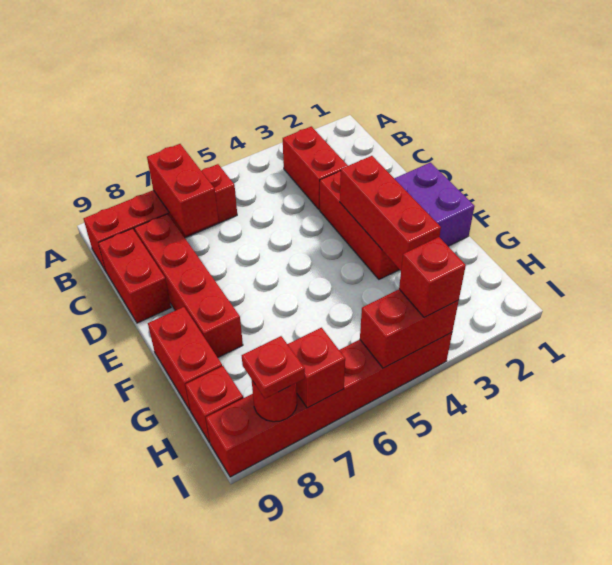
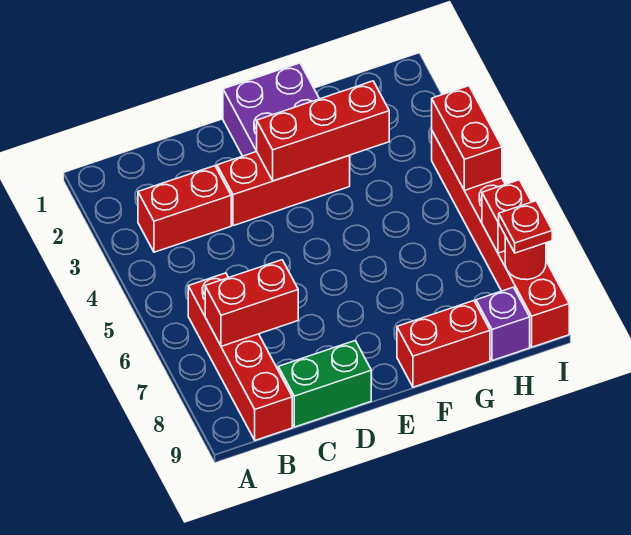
red brick C8:F8 level 1 -> none
red brick C9:D9 level 1 -> green brick C9:D9 level 1
red brick H9 level 1 -> purple brick H9 level 1
red brick I4 level 3 -> none

